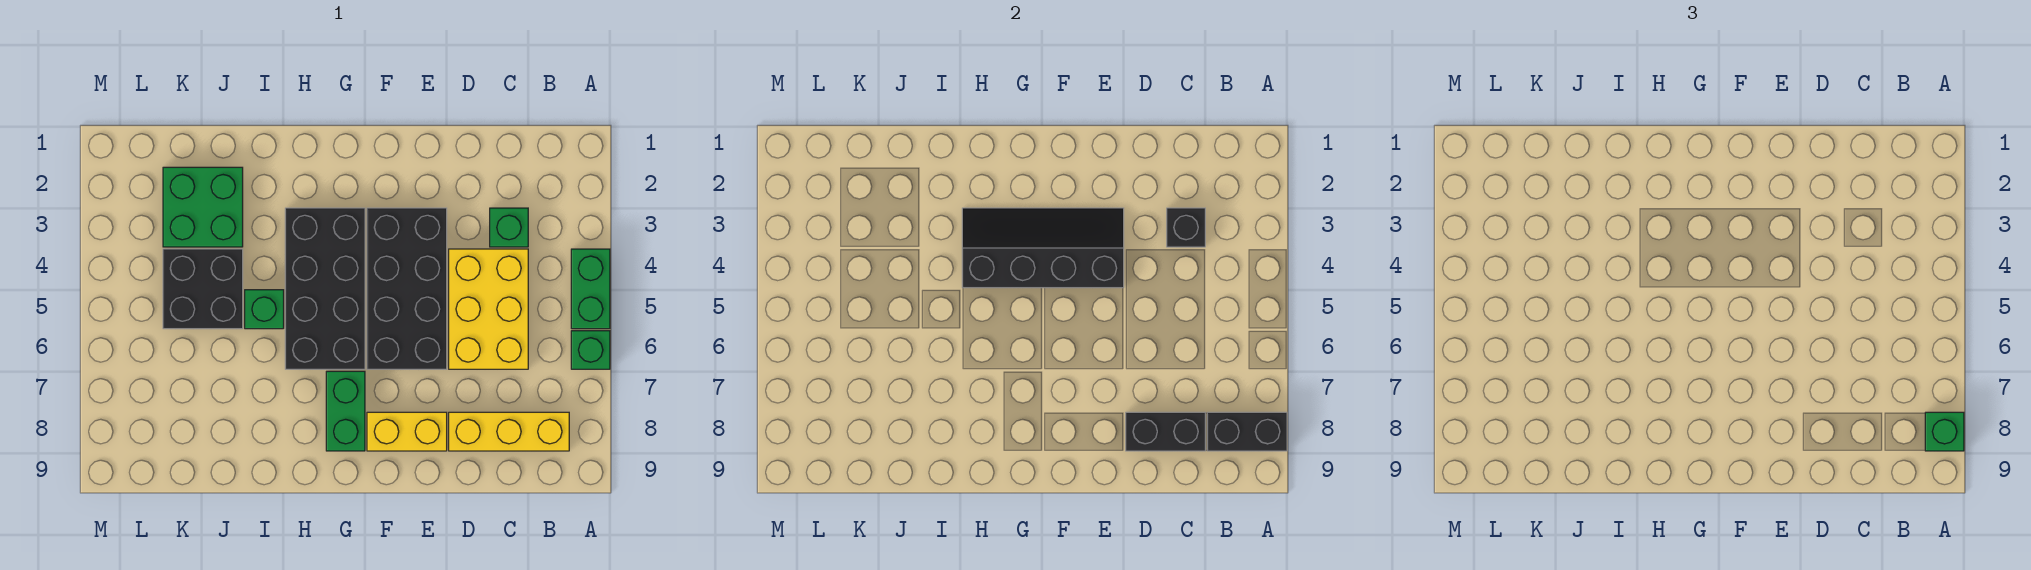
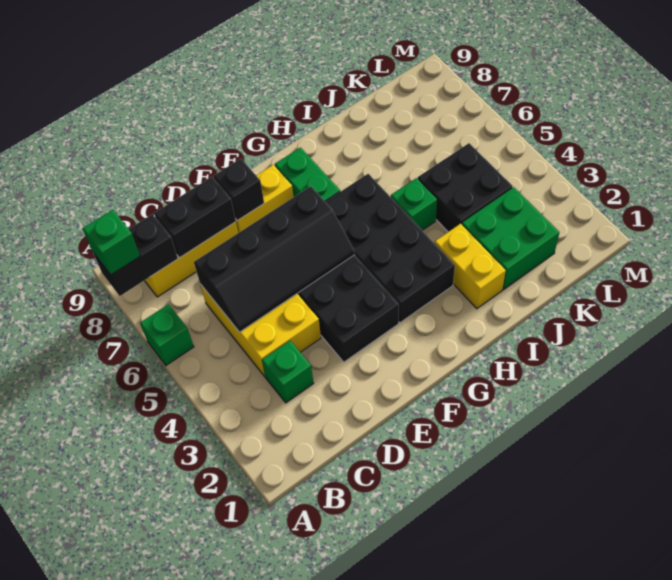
green brick A4:A5 level 1 -> none
black brick C3 level 2 -> black brick E8 level 2
black slope E3:H4 level 2 top 4 -> black slope C5:F6 level 2 top 6
none -> yellow brick I2:I3 level 1

